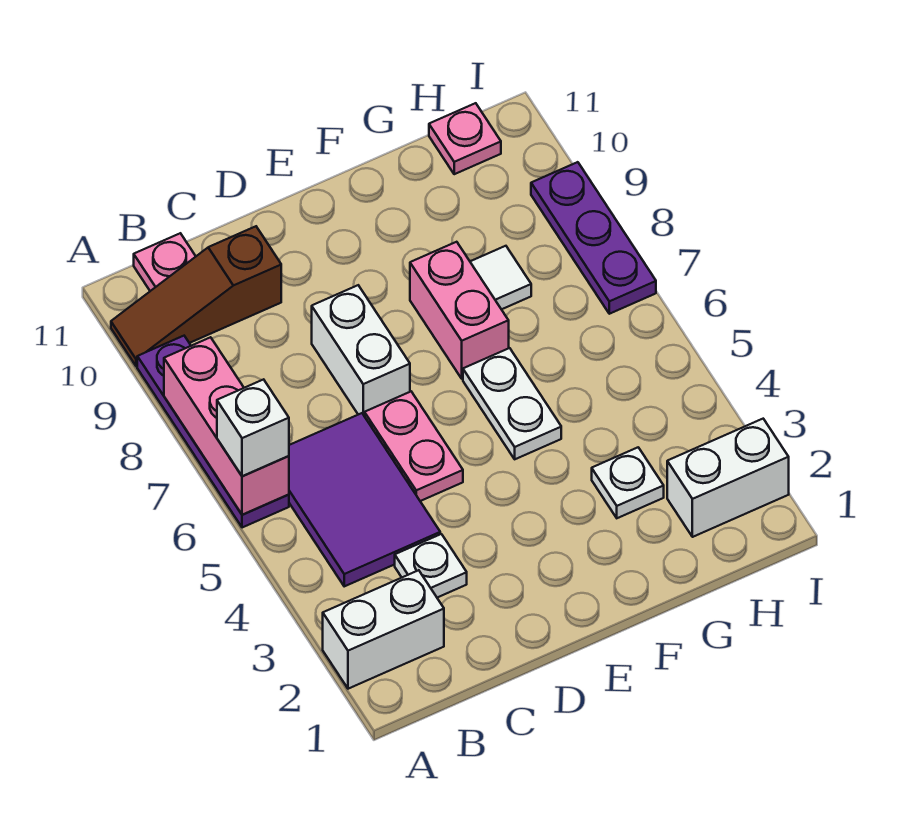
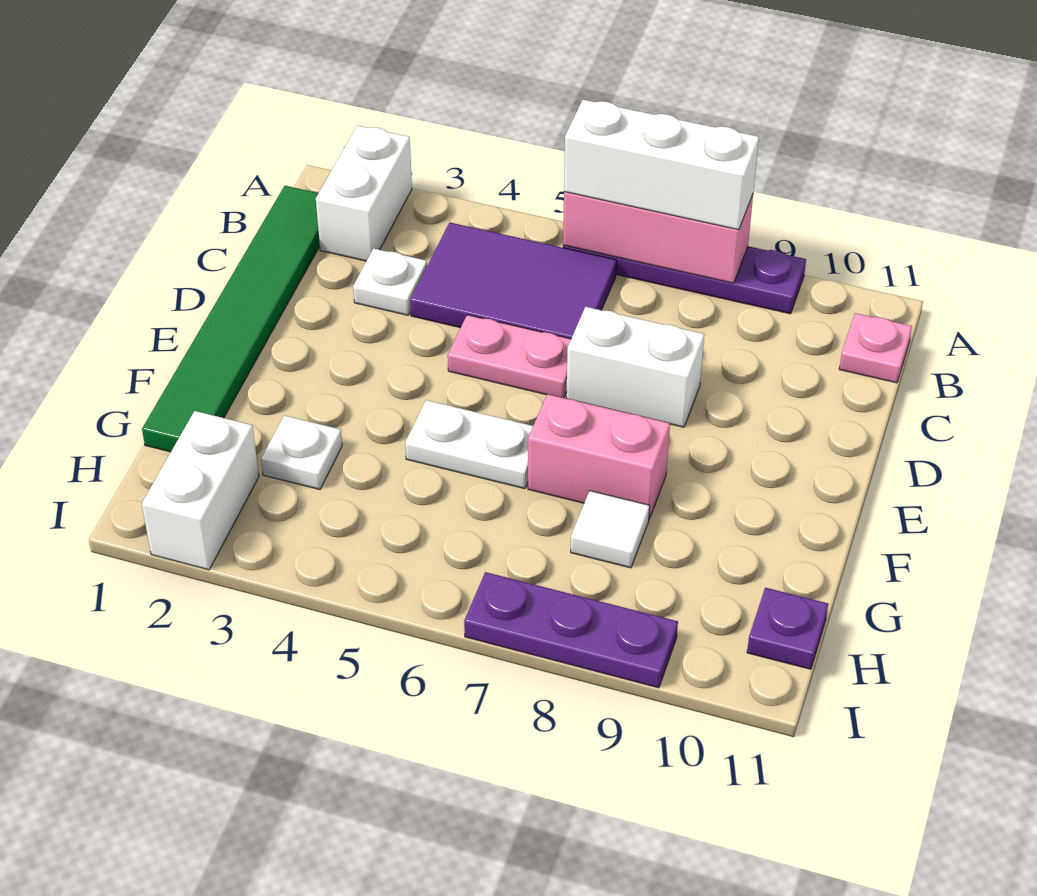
white brick A6 level 3 -> white brick A6:A8 level 3
brown slope A10:C10 level 1 top C -> none
none -> green tile B1:G1 level 1
pink plate H11 level 1 -> purple plate H11 level 1

